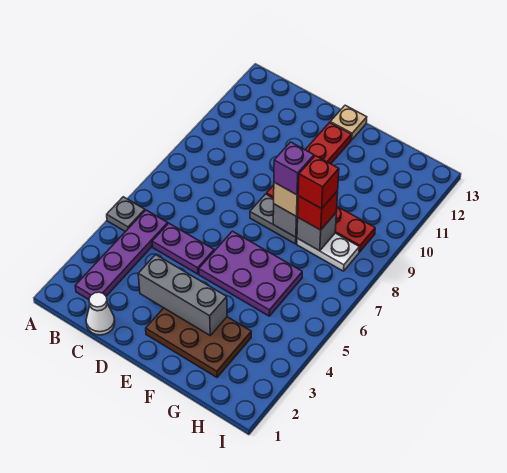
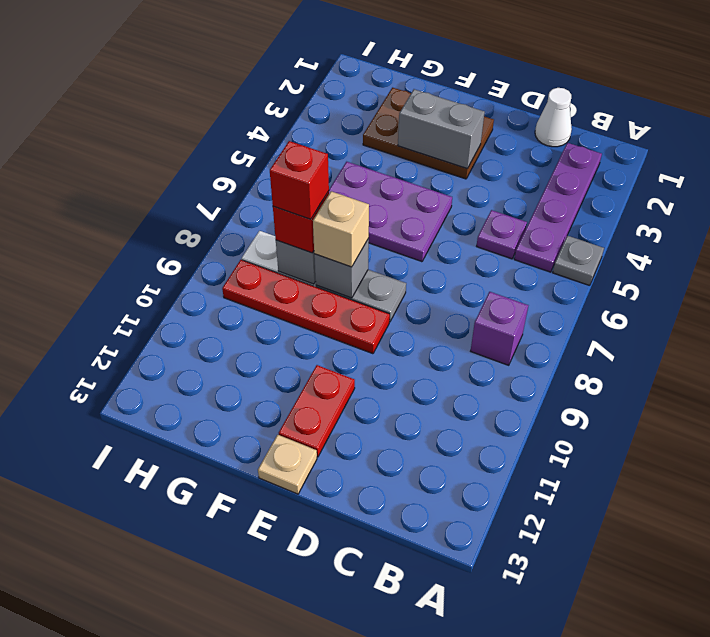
purple plate C5:D5 level 1 -> purple plate C5 level 1
grey brick D3:F3 level 2 -> grey brick E3:F3 level 2
purple brick F8 level 4 -> purple brick B8 level 1

